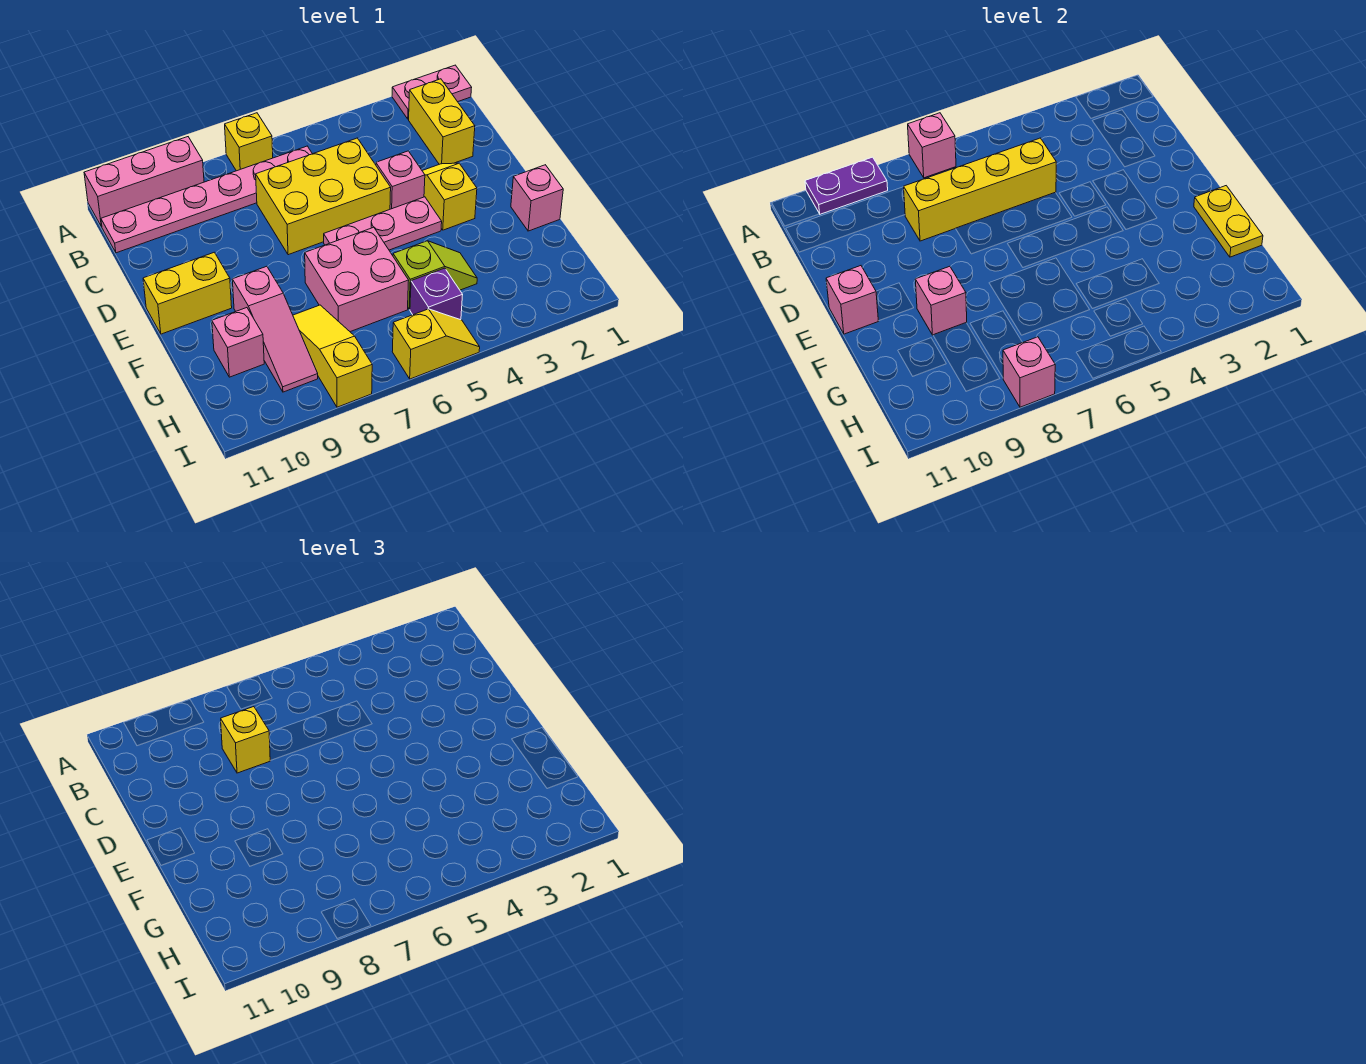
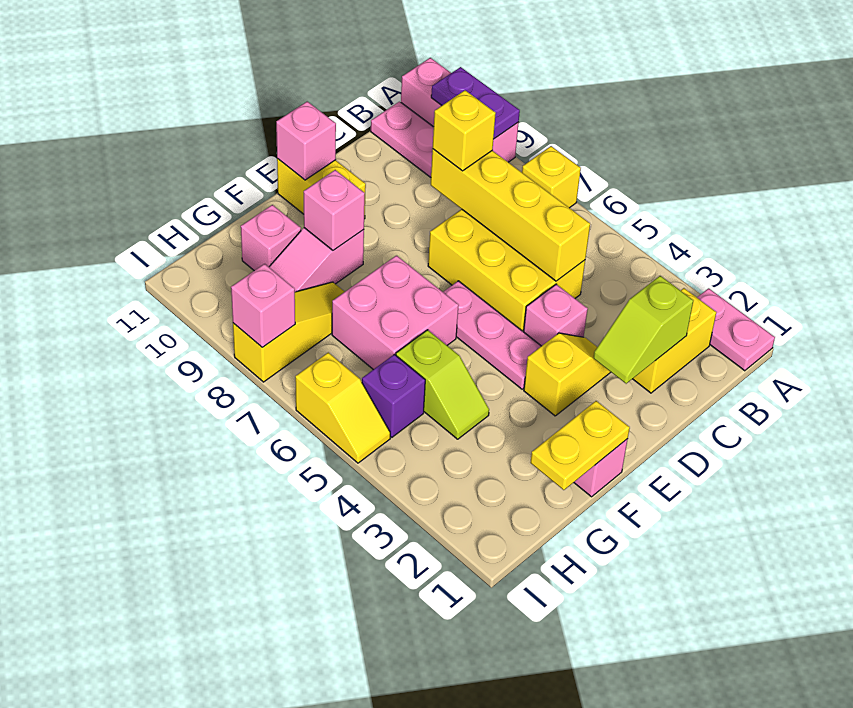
pink brick A7 level 2 -> none
none -> lime slope C2:D2 level 2 top C

